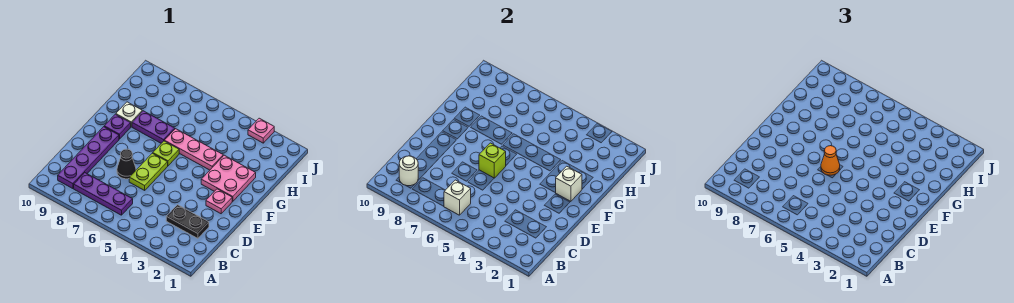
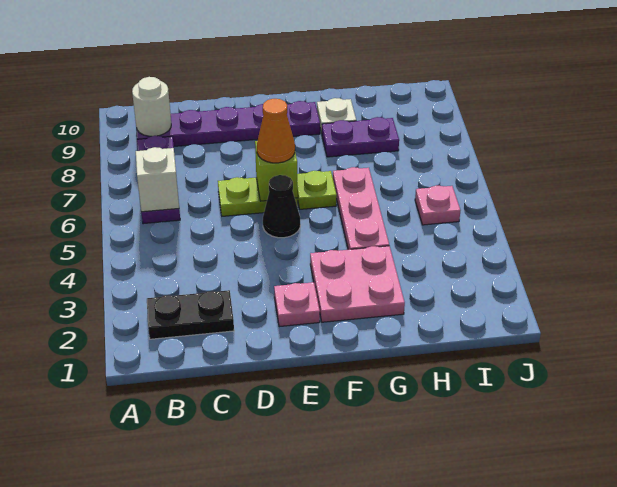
black plate C2:C3 level 1 -> black plate B2:C2 level 1
black cone D7 level 1 -> black cone E5 level 1
white brick F2 level 2 -> none
purple plate G7:G8 level 1 -> purple plate G8:H8 level 1
pink plate J3 level 1 -> pink plate I5 level 1

